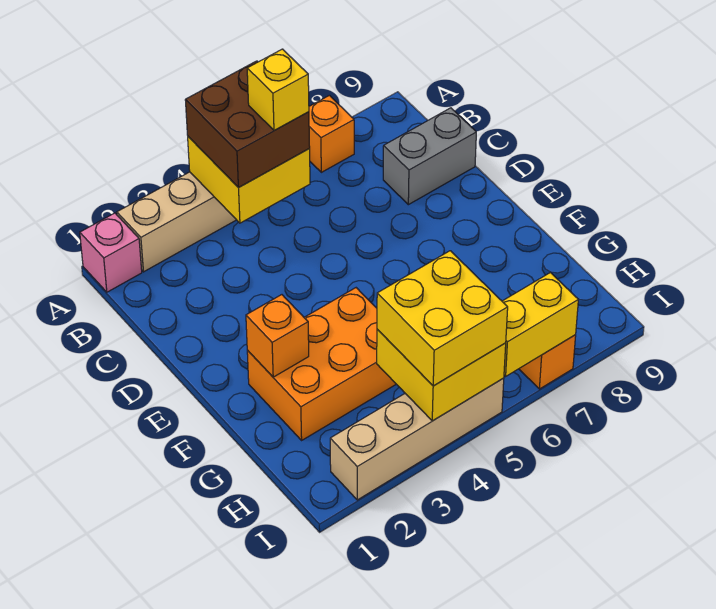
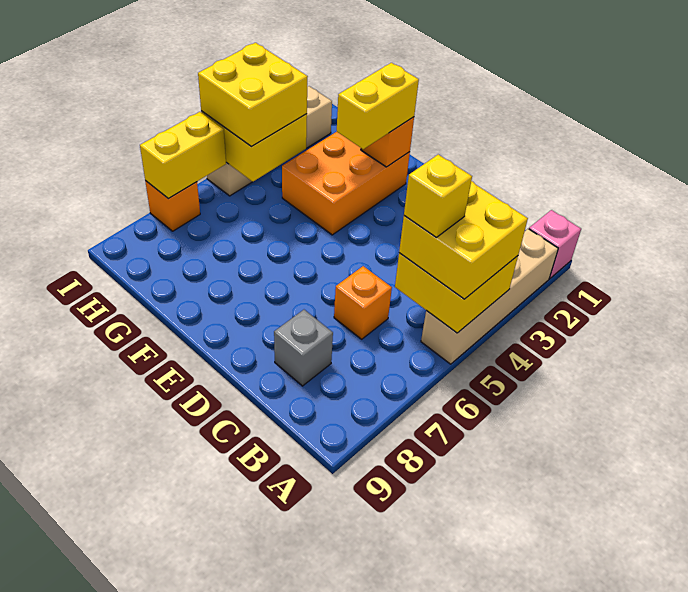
brown brick A4:B5 level 3 -> yellow brick A4:B5 level 3
orange brick A7 level 1 -> orange brick C6 level 1
grey brick C8:C9 level 1 -> grey brick C8 level 1
none -> yellow brick F2:F3 level 3

